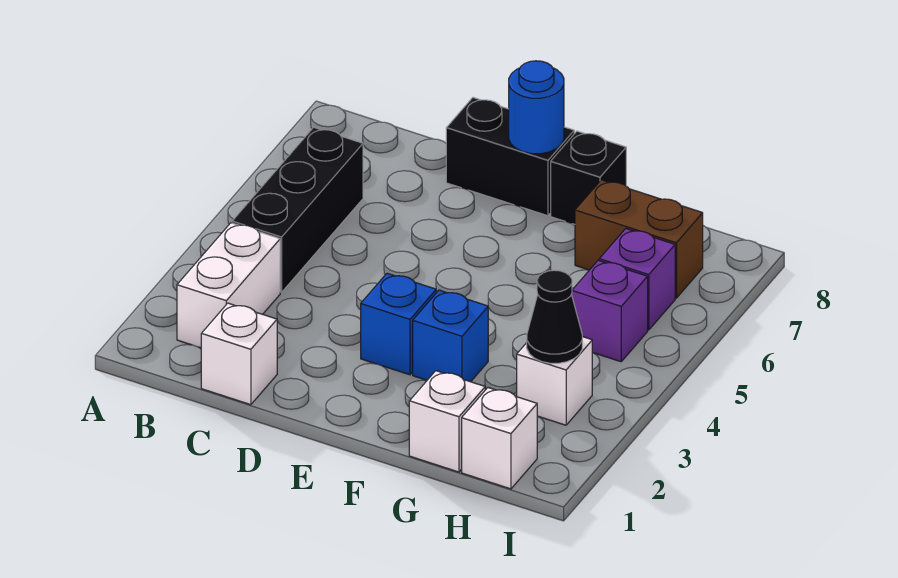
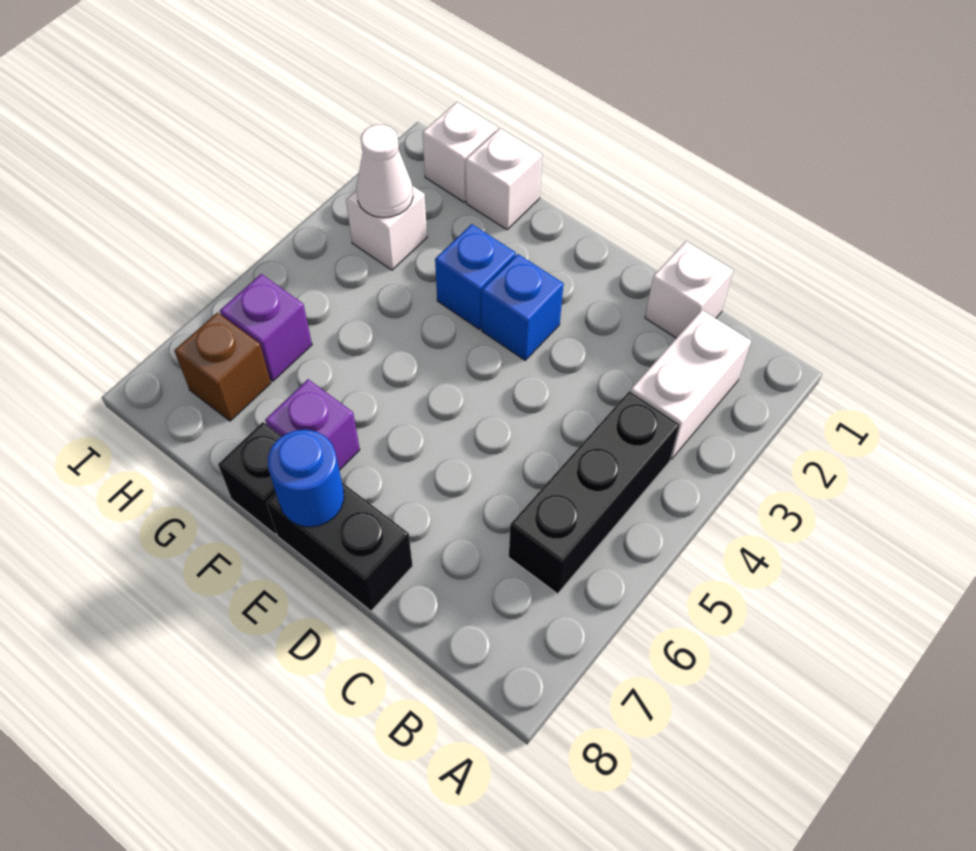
brown brick G7:H7 level 1 -> brown brick H7 level 1
black cone H3 level 2 -> white cone H3 level 2
purple brick H5 level 1 -> purple brick F7 level 1

